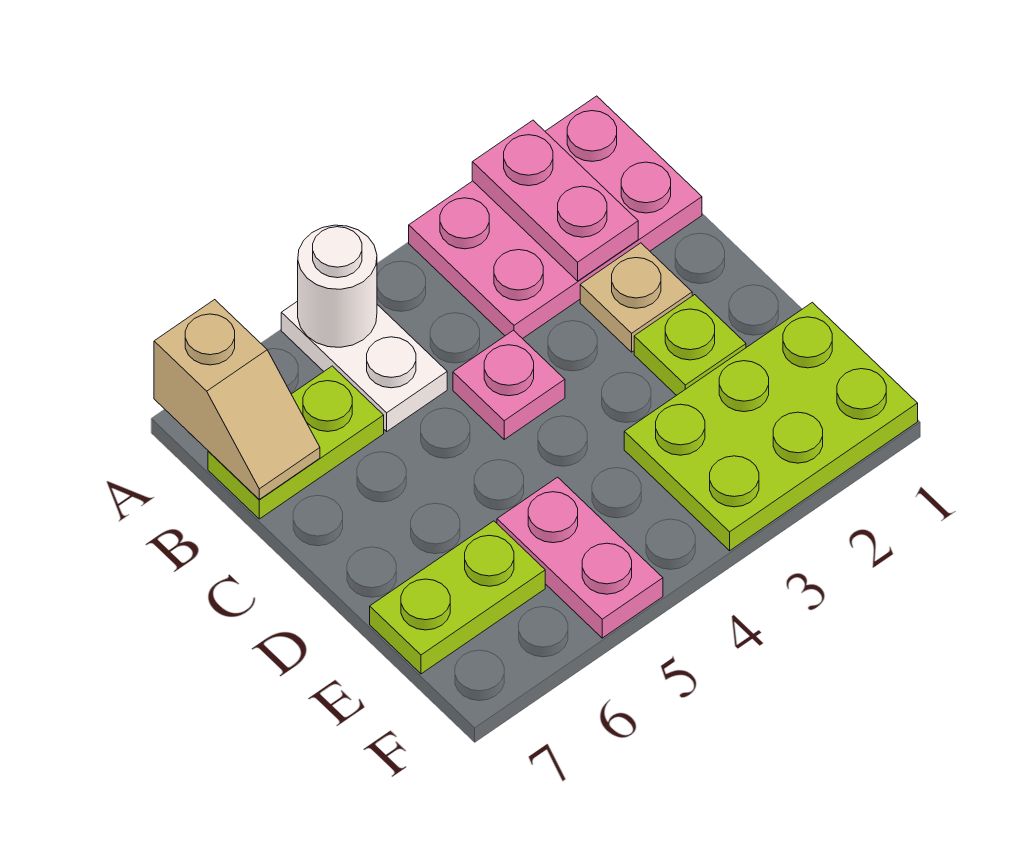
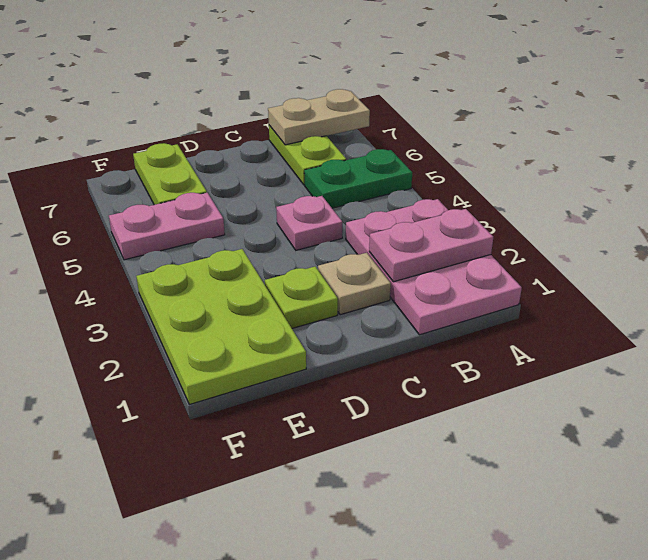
white plate A5:B5 level 1 -> green plate A5:B5 level 1
white round brick A5 level 2 -> none
tan slope A7:B7 level 2 top A -> tan plate A7:B7 level 2

